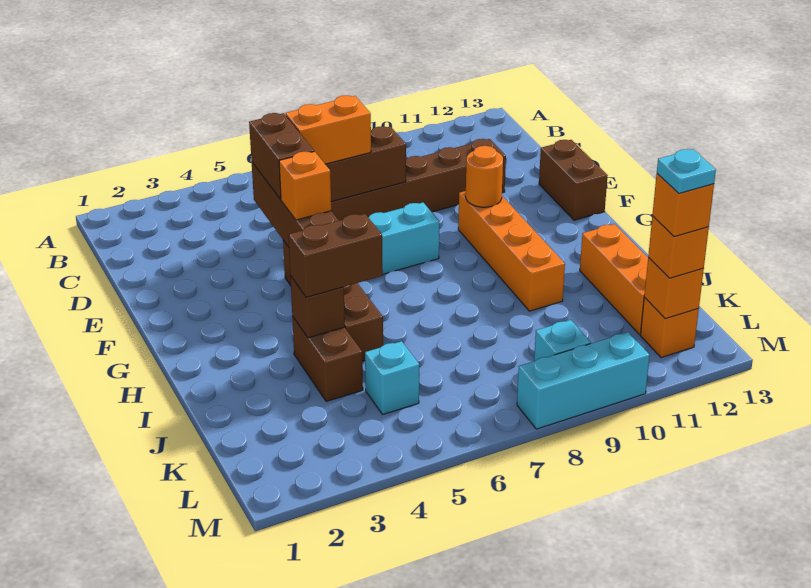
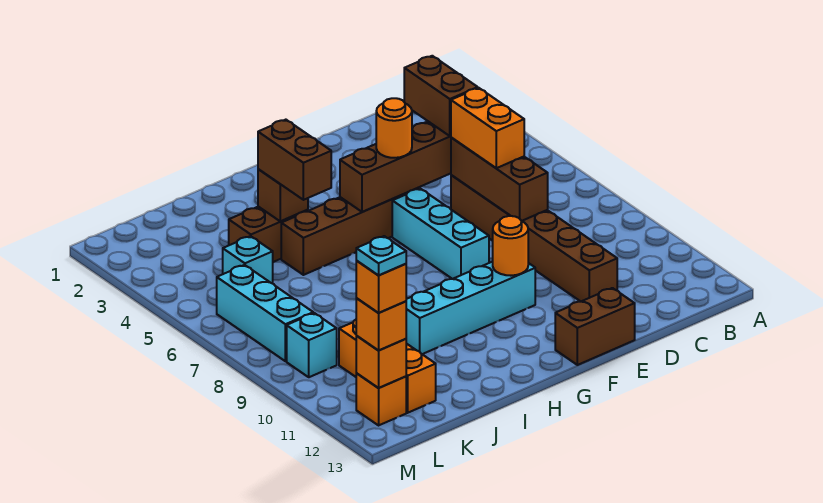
brown brick D5:E5 level 3 -> brown brick D4:D5 level 3
orange brick F5 level 3 -> orange round brick F5 level 3
orange brick F10:I10 level 1 -> cyan brick F10:I10 level 1
orange brick I12:K12 level 1 -> orange brick K10:K12 level 1
cyan brick M8:M10 level 1 -> cyan brick L6:L8 level 1

